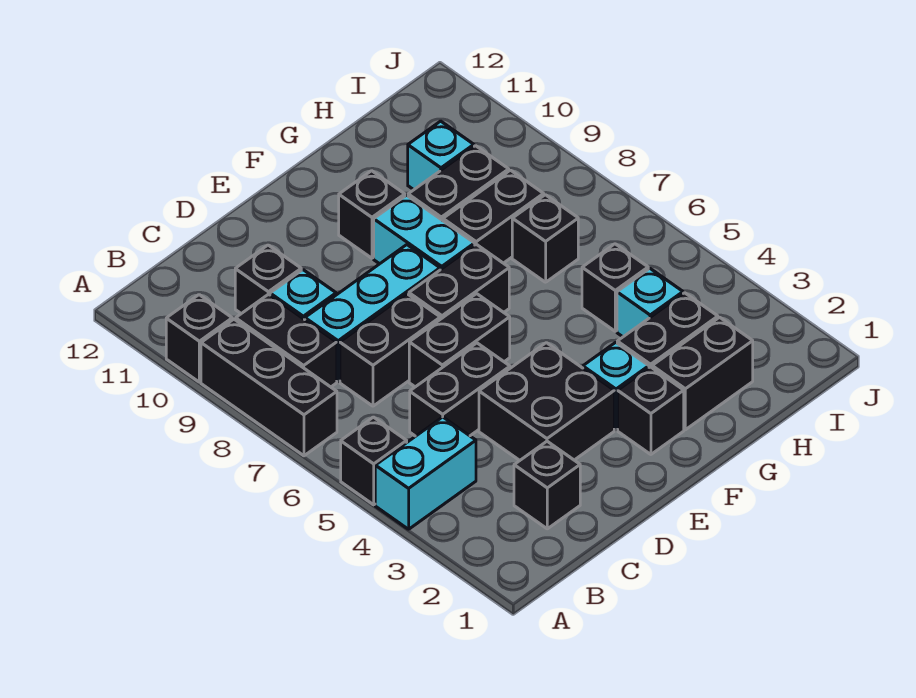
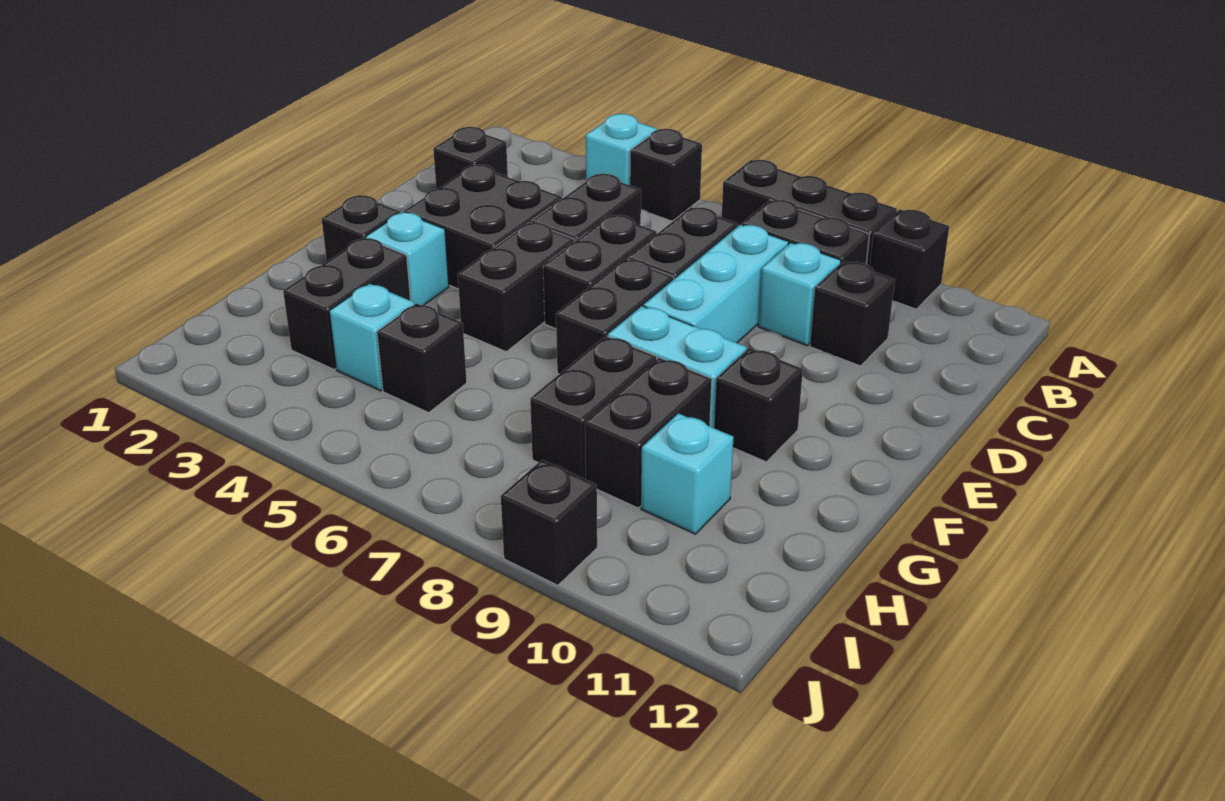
cyan brick A4:B4 level 1 -> cyan brick A4 level 1
black brick G2:H2 level 1 -> black brick E5:F5 level 1
black brick H7 level 1 -> black brick J9 level 1

